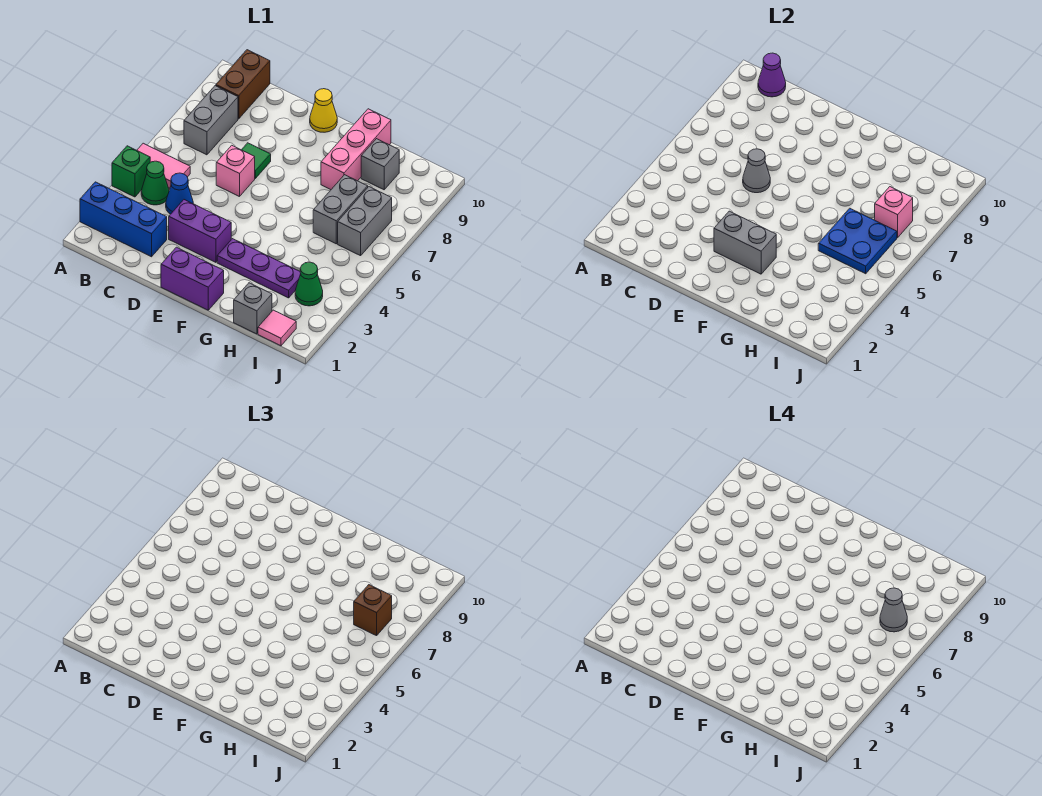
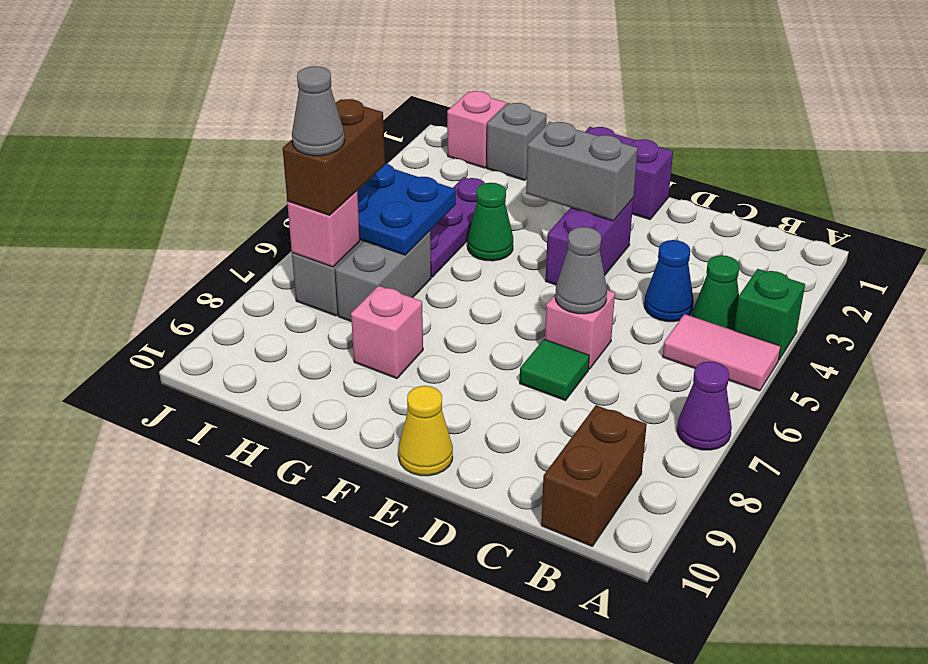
blue brick A2:C2 level 1 -> none
grey brick B7:B8 level 1 -> none
purple cone B10 level 2 -> purple cone A7 level 1
purple brick D3:E3 level 1 -> purple brick E3:E4 level 1
purple plate F3:H3 level 1 -> purple plate H3:H5 level 1
pink brick G8:G10 level 1 -> pink brick G8 level 1
grey brick H9 level 1 -> none
pink tile I1 level 1 -> pink brick I1 level 1
green cone I3 level 1 -> green cone G4 level 1
brown brick I7 level 3 -> brown brick I6:I7 level 3

